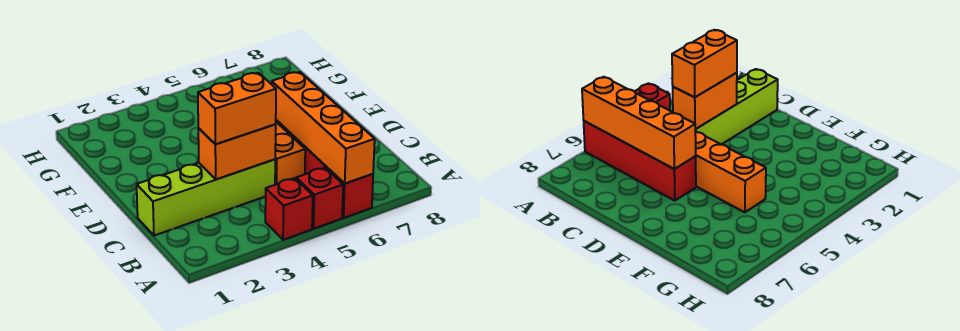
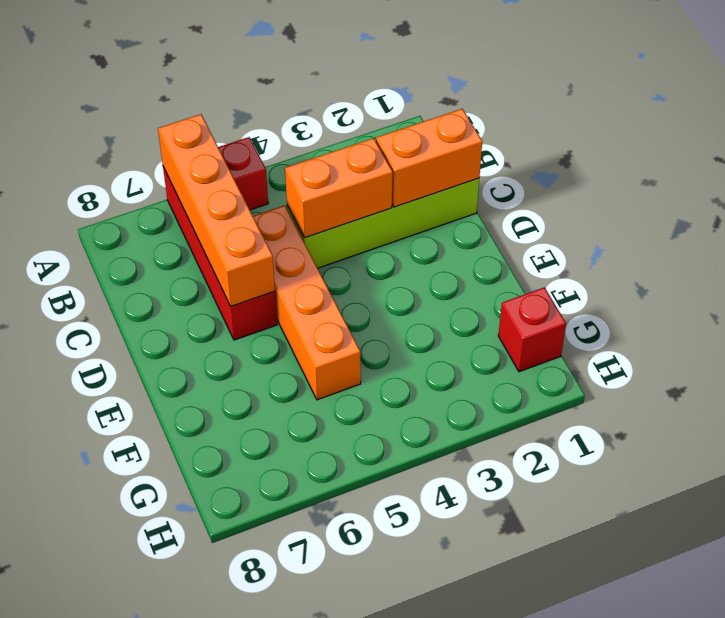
red brick A4 level 1 -> red brick G1 level 1
orange brick C3:C4 level 3 -> orange brick C1:C2 level 2

